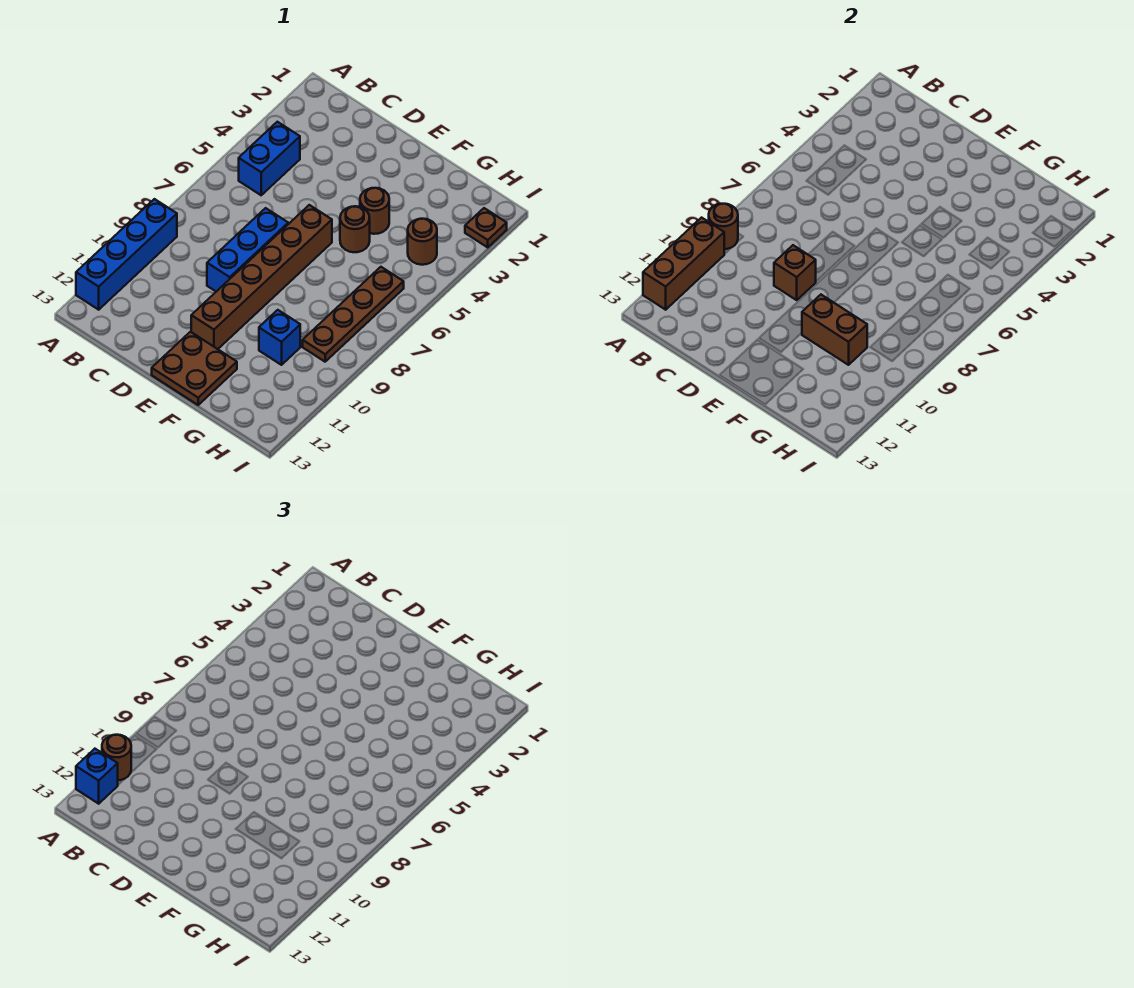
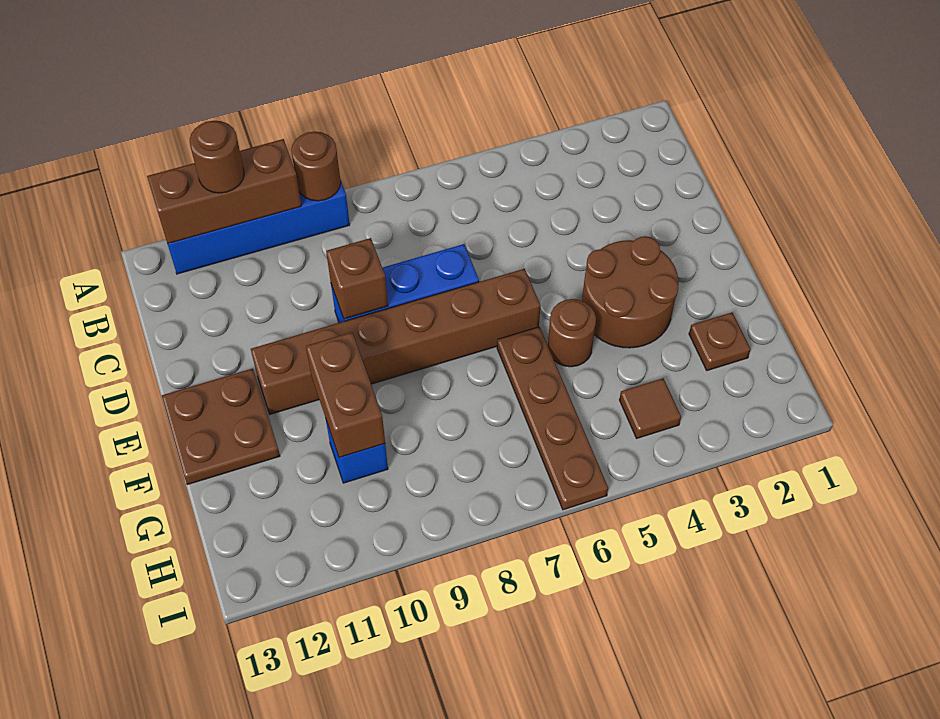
blue brick A12 level 3 -> none
blue brick B4:B5 level 1 -> none
brown round brick F4 level 1 -> brown round brick E3:F4 level 1
brown round brick H4 level 1 -> brown tile H4 level 1
brown plate H6:H9 level 1 -> brown plate F6:I6 level 1
brown plate I2 level 1 -> brown plate G2 level 1

